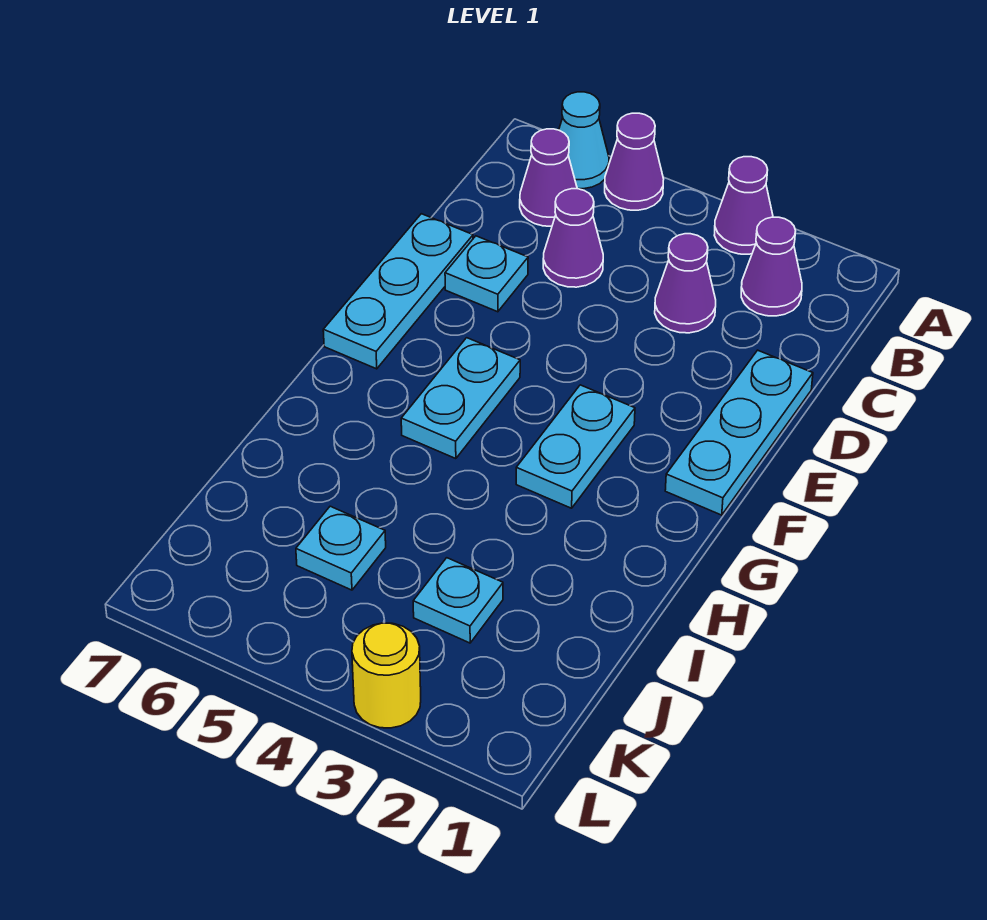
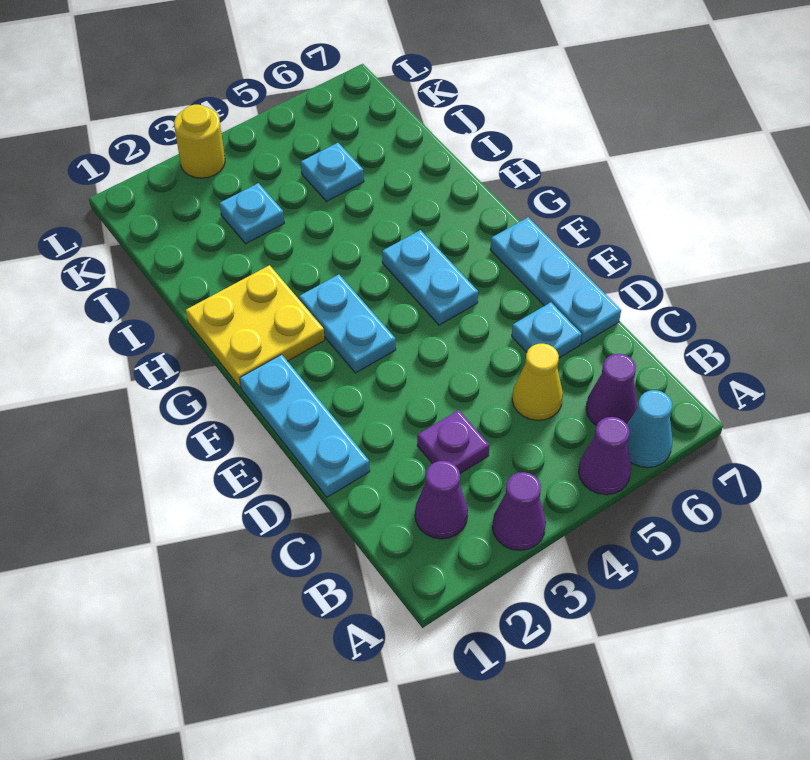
purple cone C3 level 1 -> purple plate C3 level 1
purple cone C5 level 1 -> yellow cone C5 level 1
none -> yellow plate G1:H2 level 1

